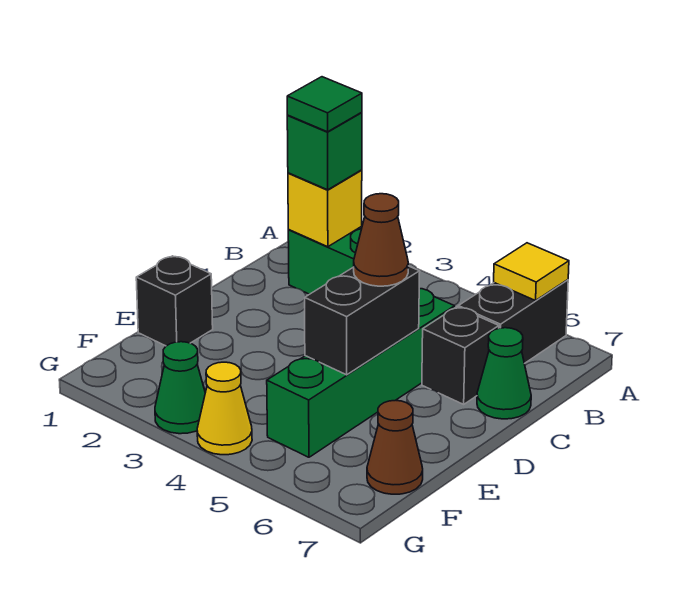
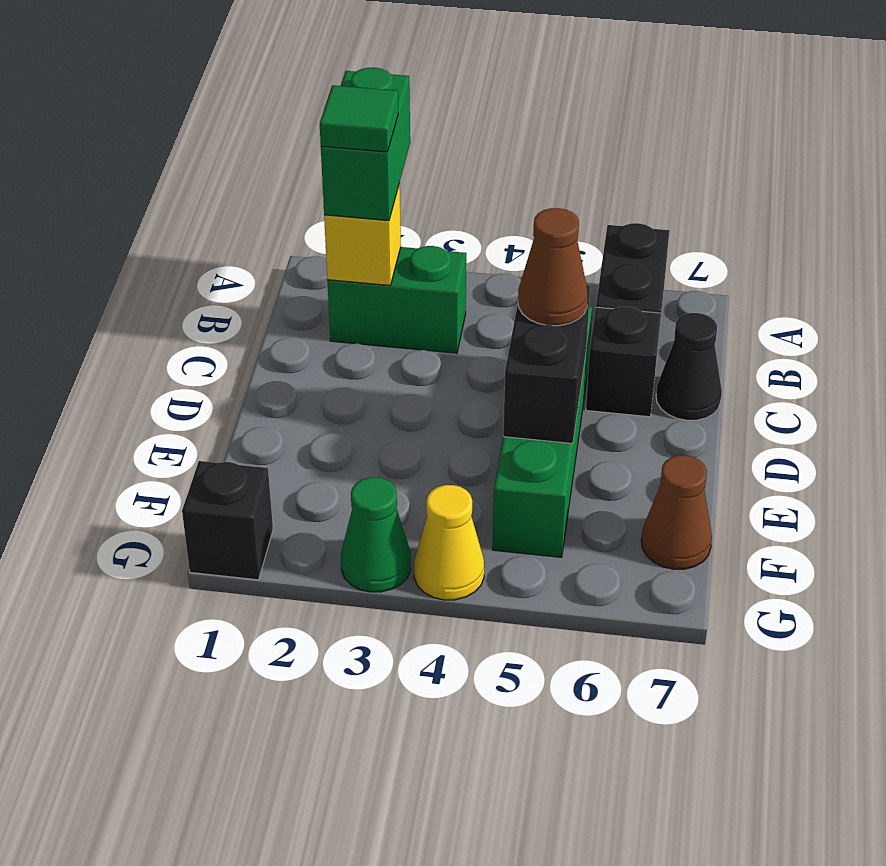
yellow tile A6 level 2 -> none
green brick B2 level 3 -> green brick A2:B2 level 3
green cone C7 level 1 -> black cone C7 level 1
black brick E1 level 1 -> black brick G1 level 1

